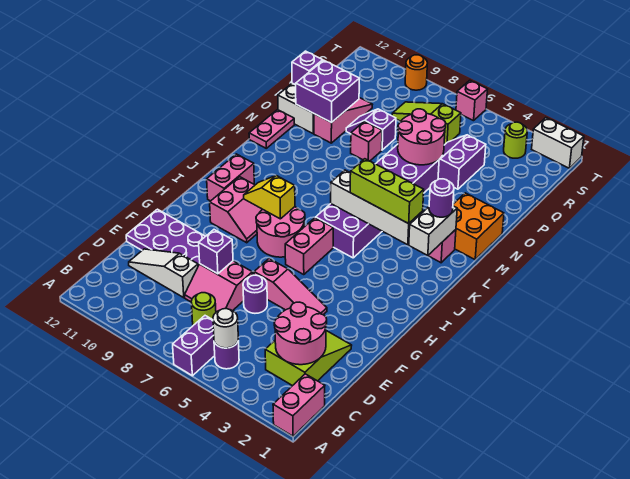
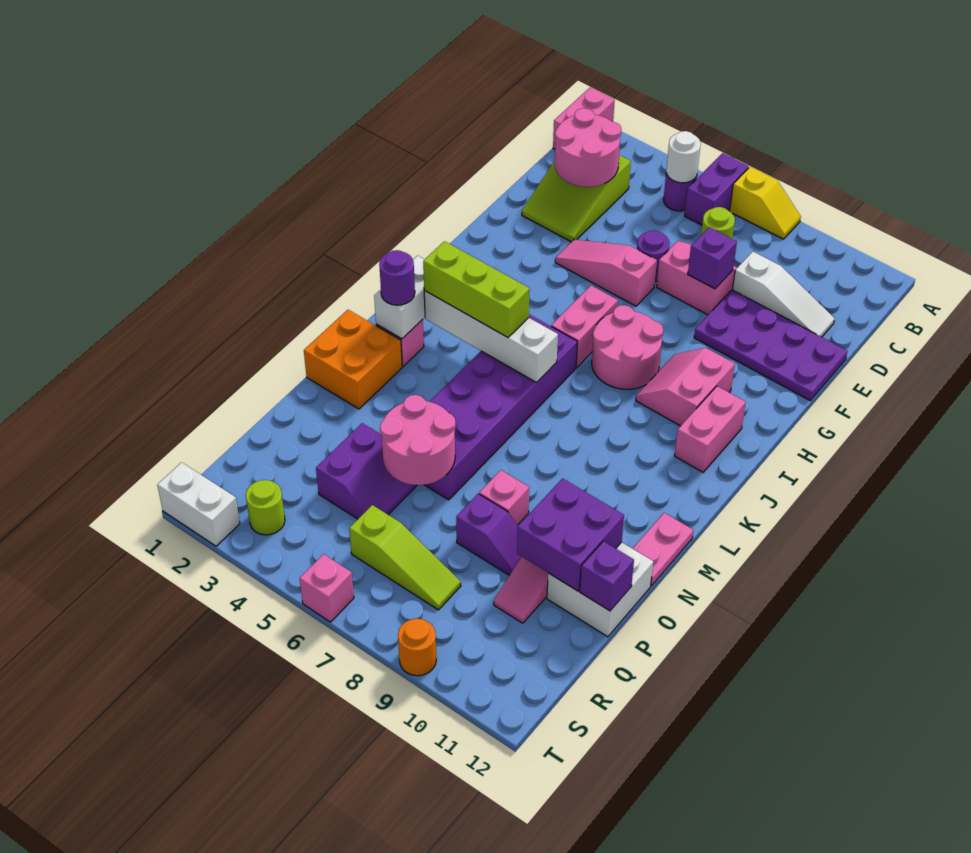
yellow slope I8:I9 level 2 top 8 -> yellow slope A7:A8 level 1 top 7

